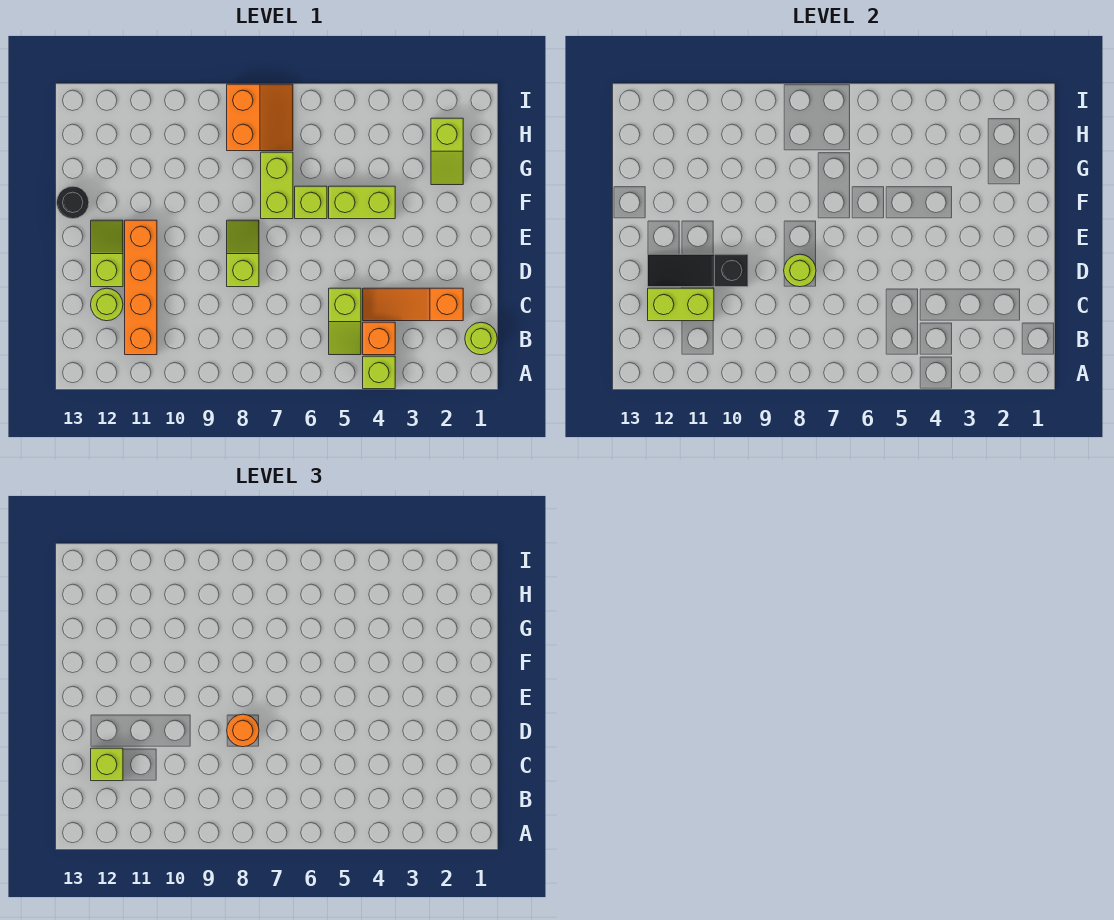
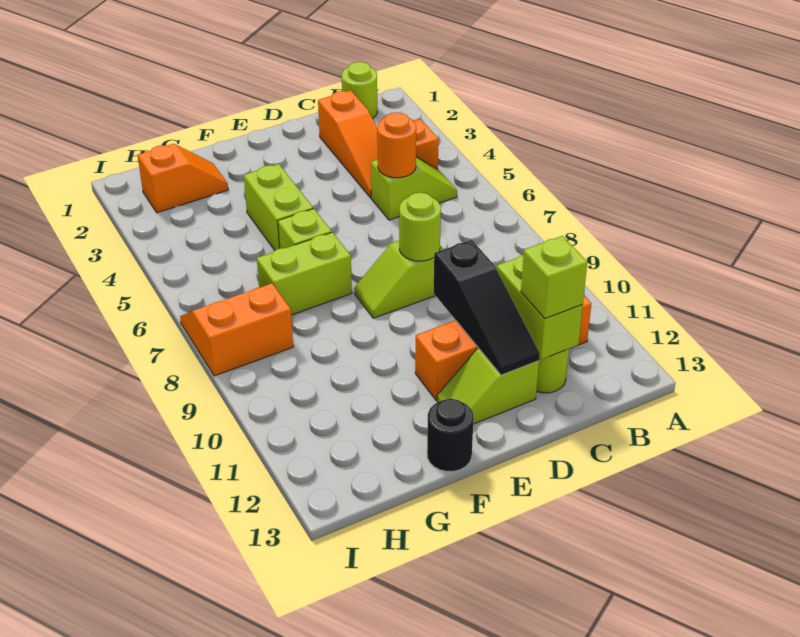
lime brick A4 level 1 -> none
orange round brick D8 level 3 -> orange round brick C5 level 2
lime slope G2:H2 level 1 top H -> orange slope G2:H2 level 1 top H

